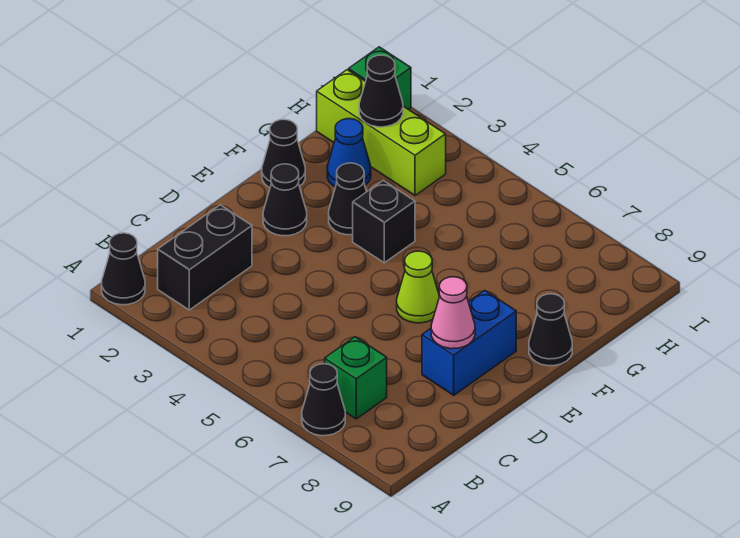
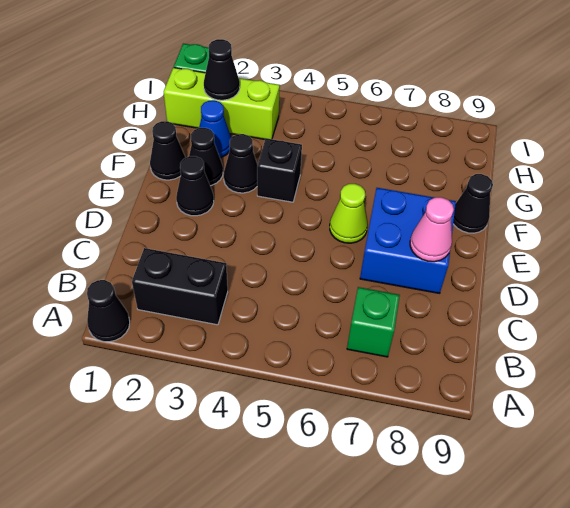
black cone A7 level 1 -> black cone F2 level 1
black brick B2:C2 level 1 -> black brick B2:B3 level 1
blue brick D8:E8 level 1 -> blue brick D7:E8 level 1

